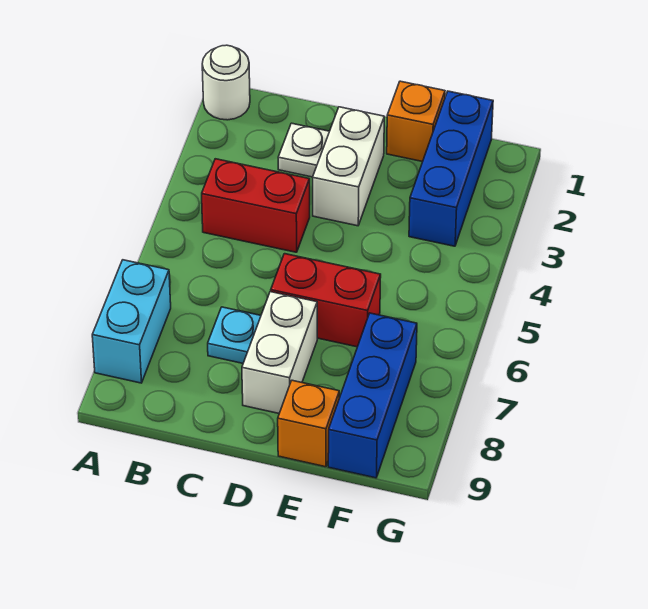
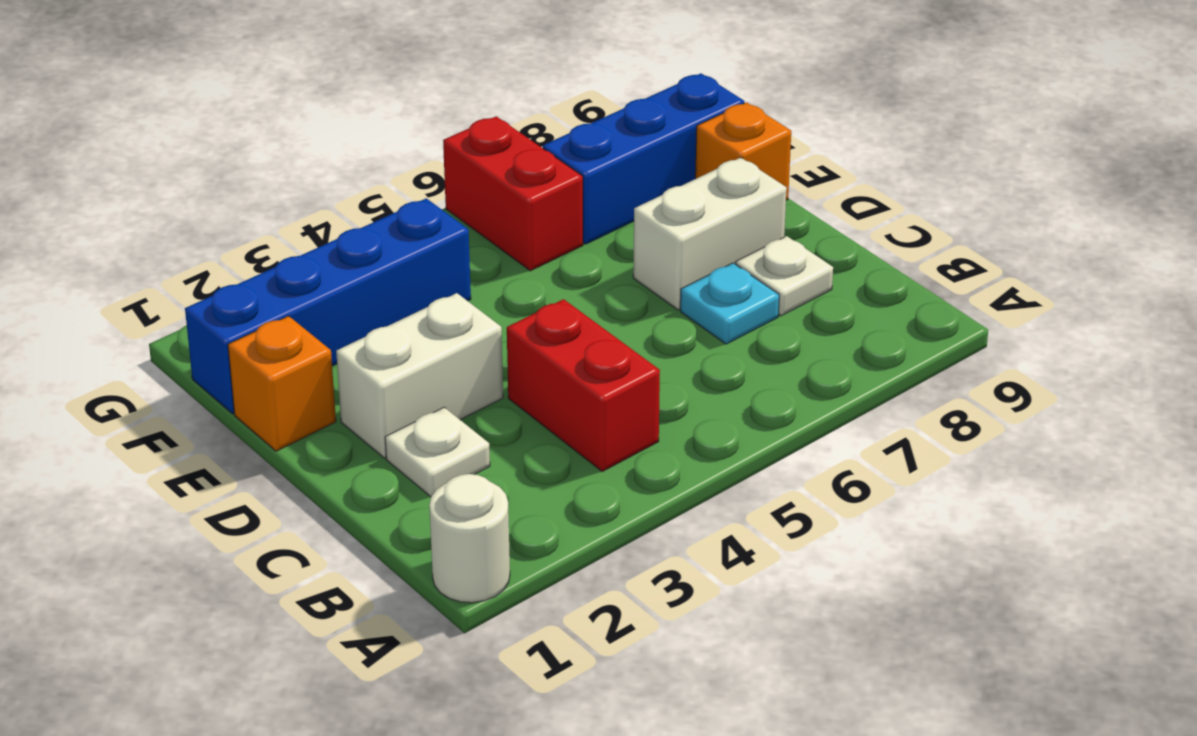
cyan brick A7:A8 level 1 -> none
none -> white plate C8 level 1
red brick D6:E6 level 1 -> red brick F6:G6 level 1
blue brick F1:F3 level 1 -> blue brick F1:F4 level 1

